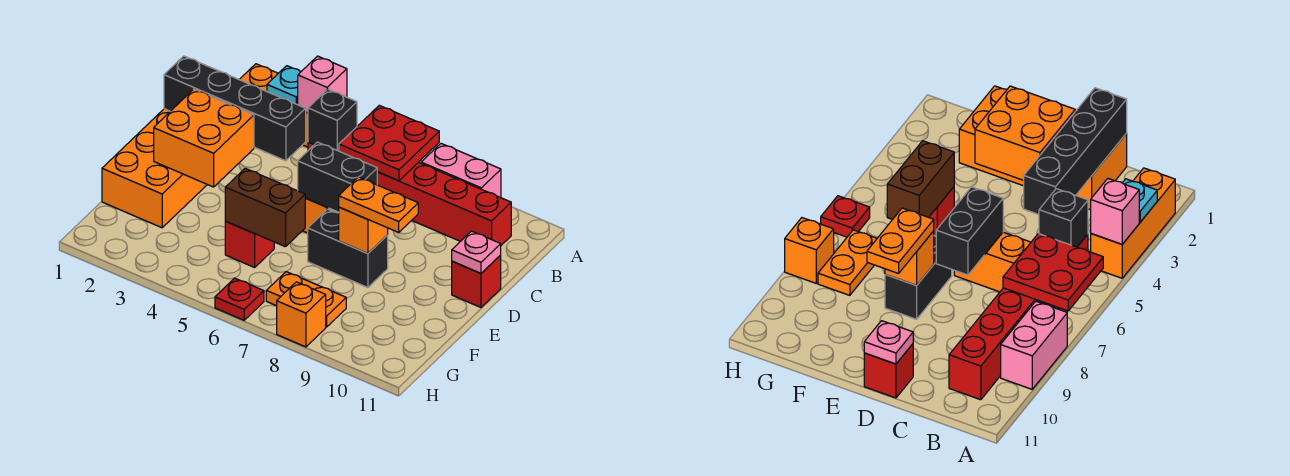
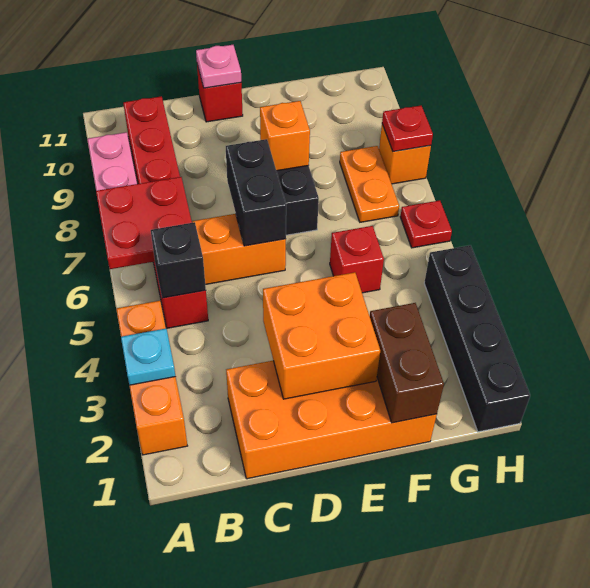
pink brick A4 level 2 -> none
black brick C1:C4 level 2 -> black brick H1:H4 level 1
orange plate E8:E9 level 3 -> none
brown brick F5:F6 level 2 -> brown brick F1:F2 level 2
none -> red plate H8 level 2

